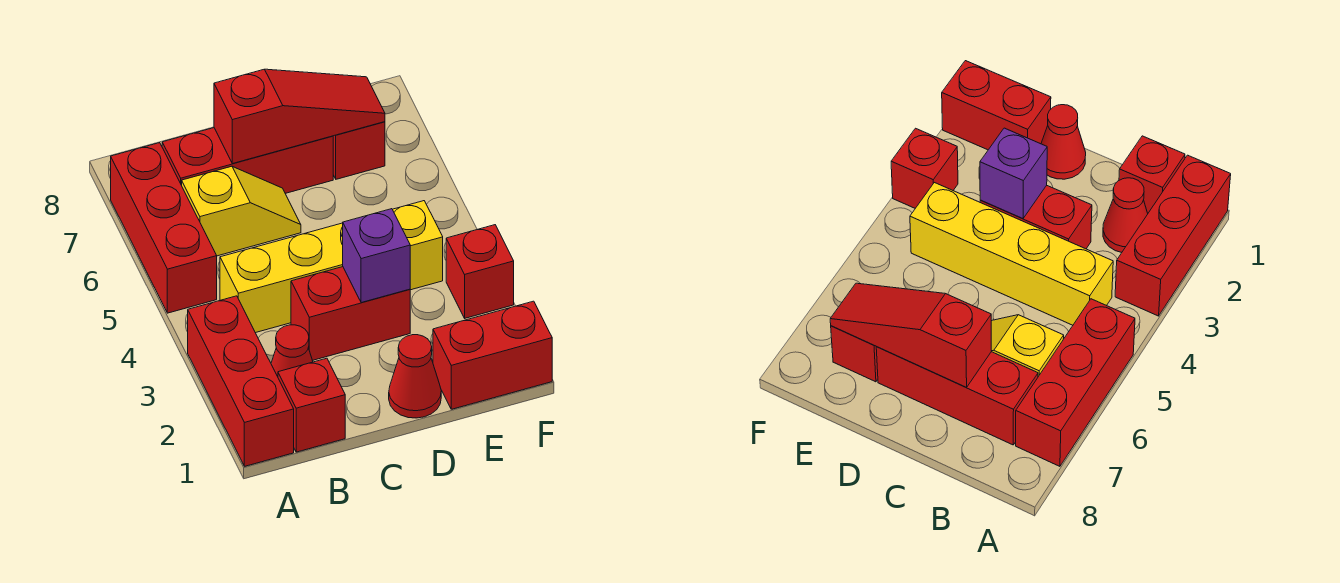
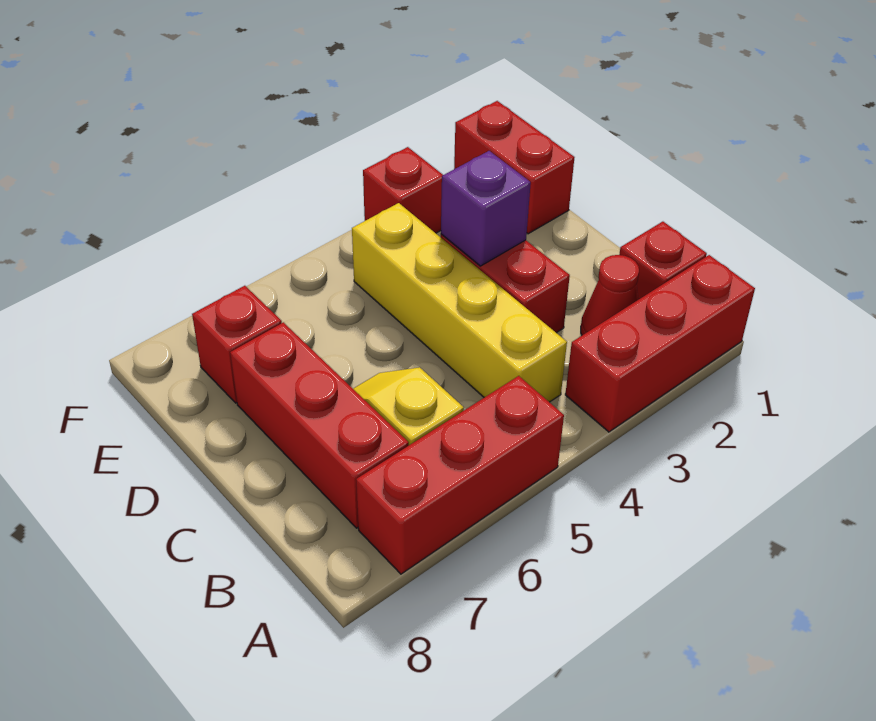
red slope C7:E7 level 2 top C -> none
red cone D1 level 1 -> none

